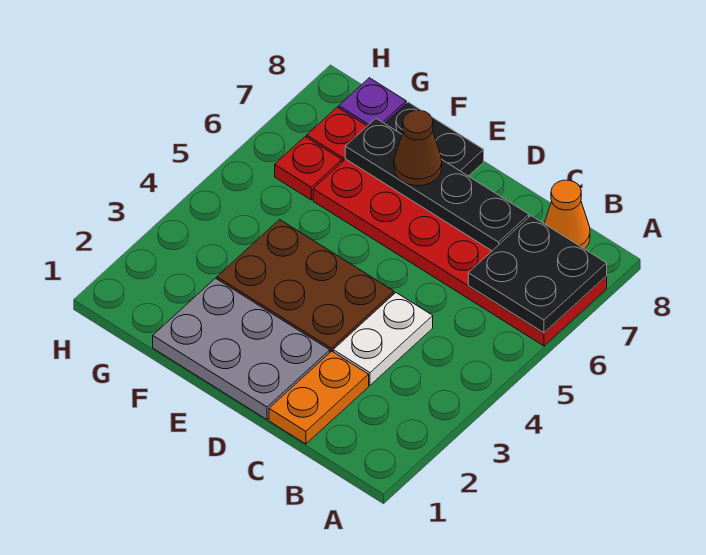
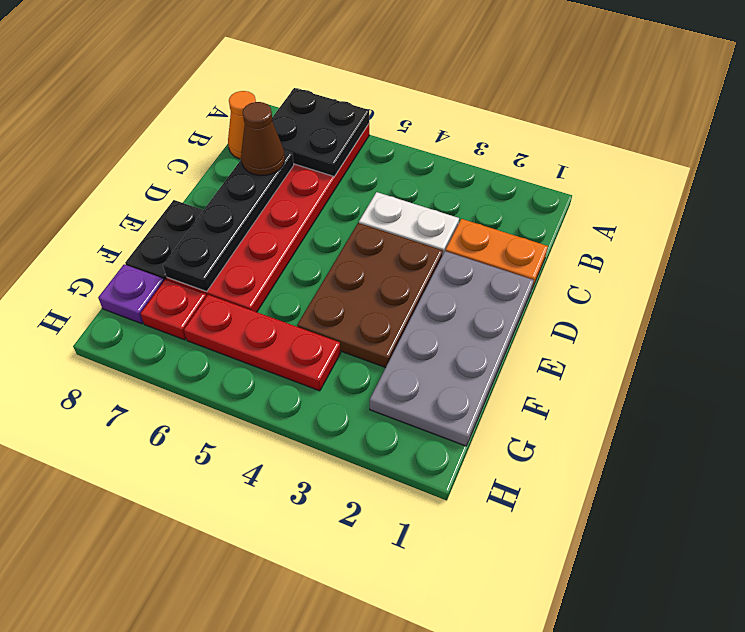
grey plate D1:F2 level 1 -> grey plate D1:G2 level 1
brown cone E7 level 3 -> brown cone C7 level 3
red plate G6 level 1 -> red plate G4:G6 level 1

